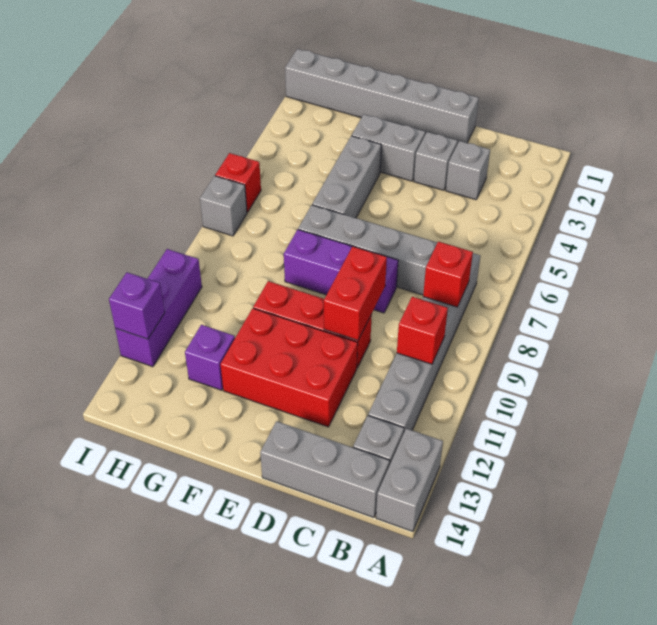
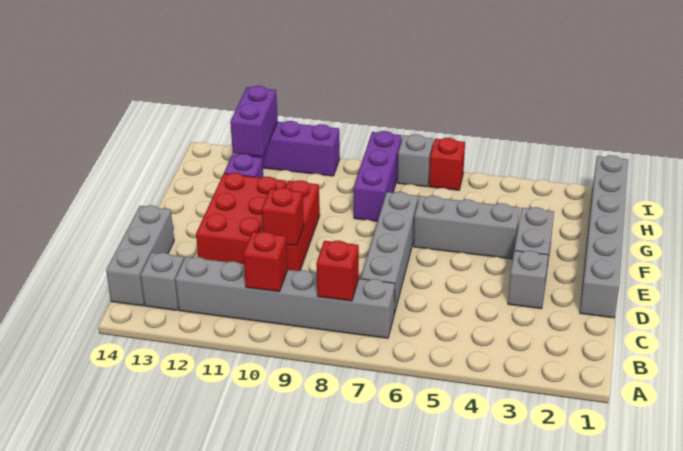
grey brick A13:A14 level 1 -> none
grey brick C3 level 1 -> none
purple brick D8:F8 level 1 -> purple brick G8:I8 level 1
red brick D9:D10 level 2 -> red brick D10 level 2
purple brick I12 level 2 -> purple brick H12:I12 level 2

